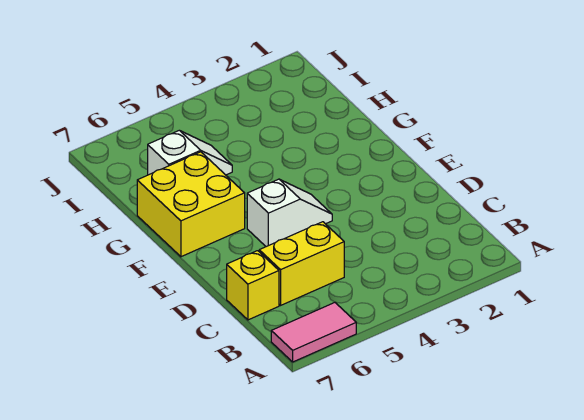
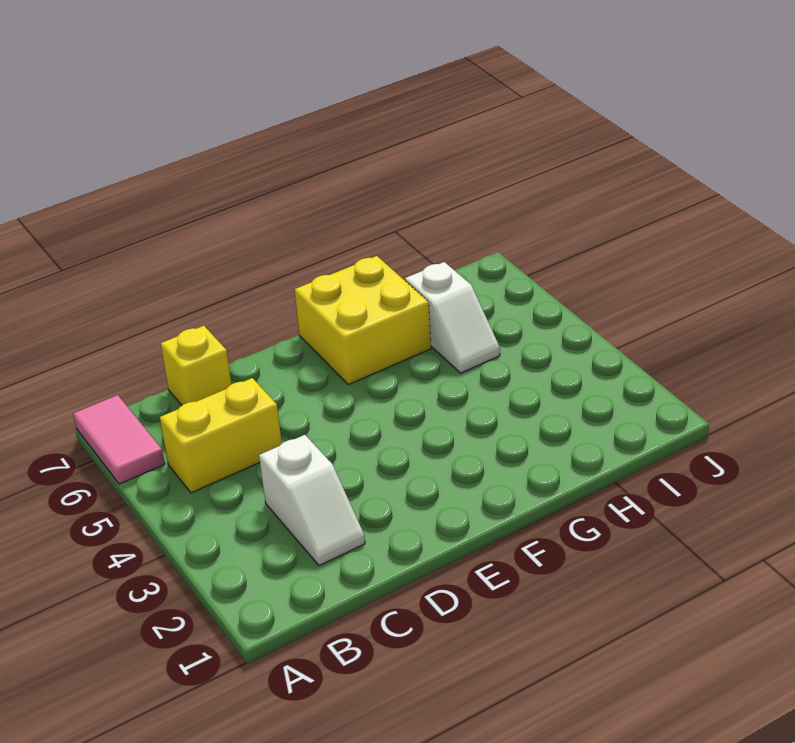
yellow brick C5:C6 level 1 -> yellow brick B5:C5 level 1
white slope E4:E5 level 1 top 5 -> white slope C2:C3 level 1 top 3

